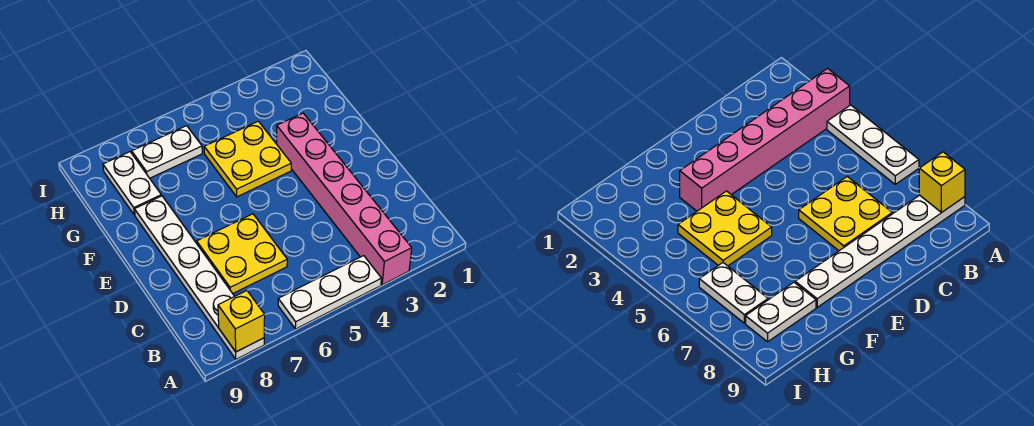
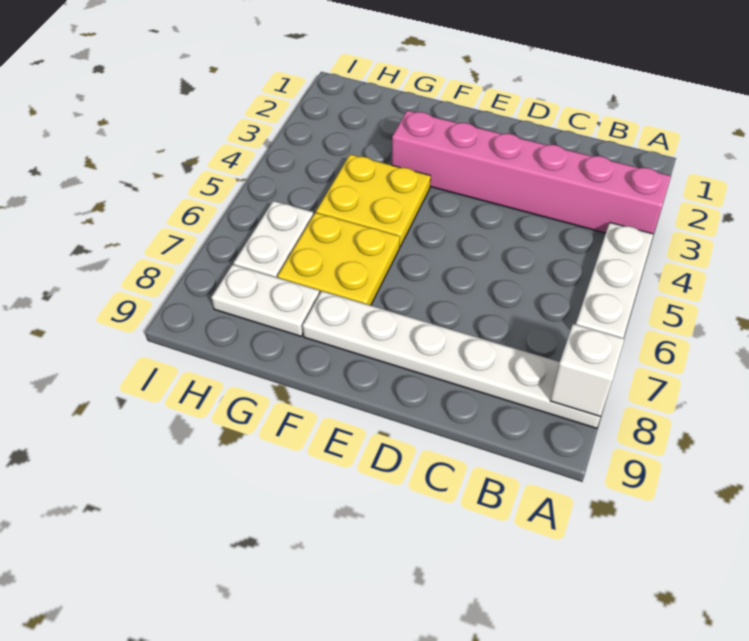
yellow brick A8 level 2 -> white brick A8 level 2
yellow plate C6:D7 level 1 -> yellow plate F6:G7 level 1

